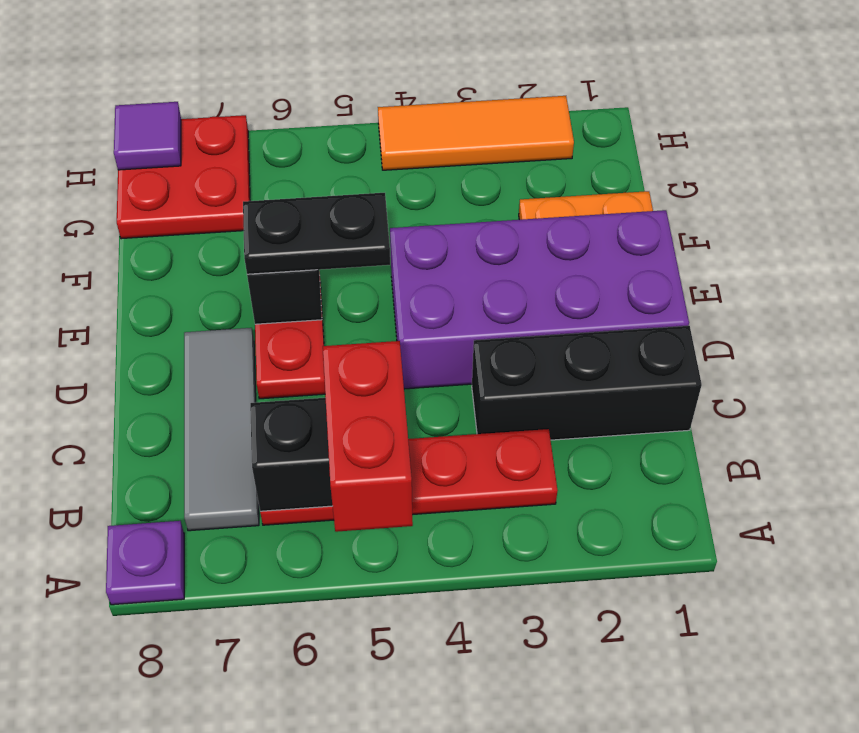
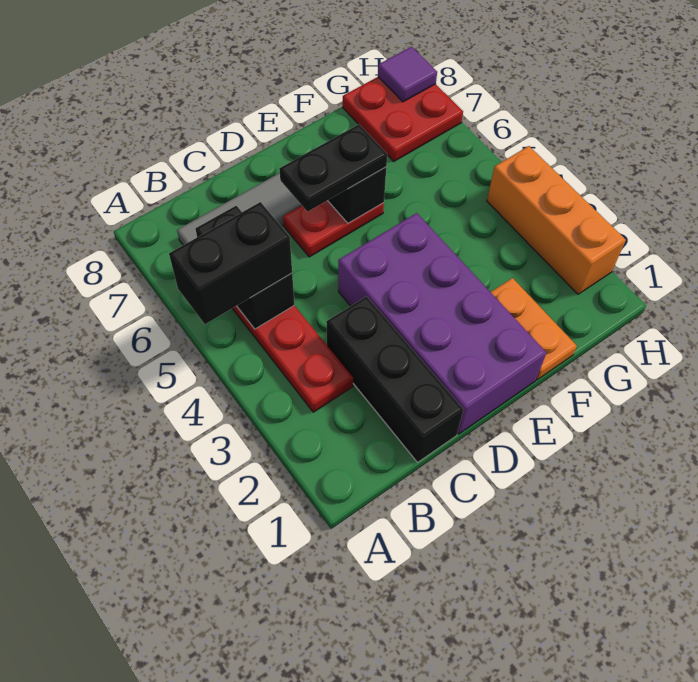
red brick A5:B5 level 3 -> black brick A5:B5 level 3
purple plate A8 level 1 -> none
black plate E5:E6 level 3 -> black plate D6:E6 level 3
orange tile H2:H4 level 1 -> orange brick H2:H4 level 1

